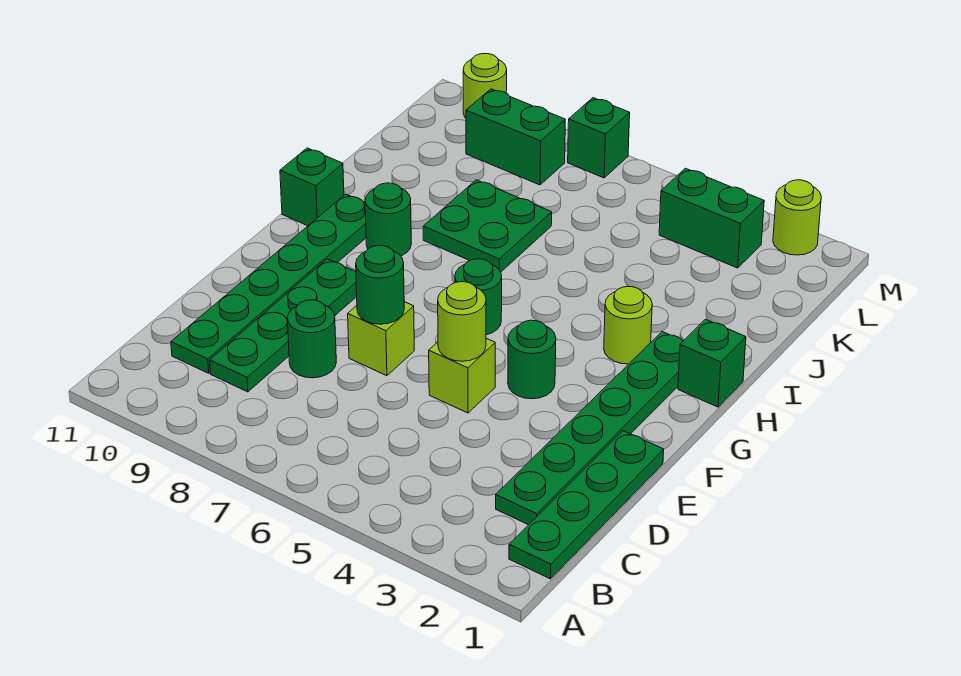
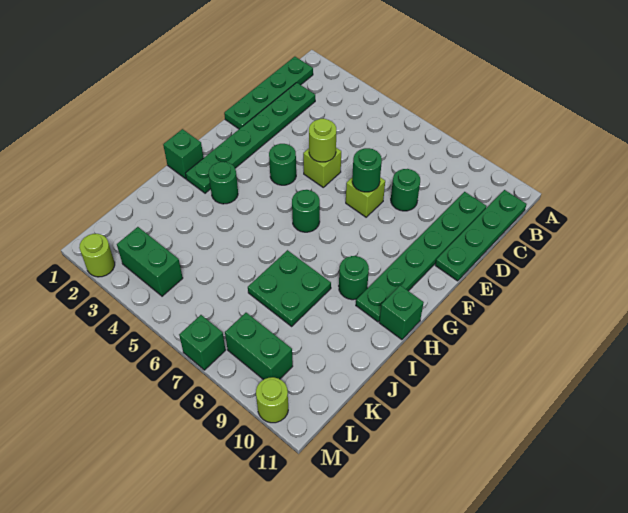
green plate C9:F9 level 1 -> green plate B11:E11 level 1
lime round brick H3 level 1 -> green round brick H3 level 1

